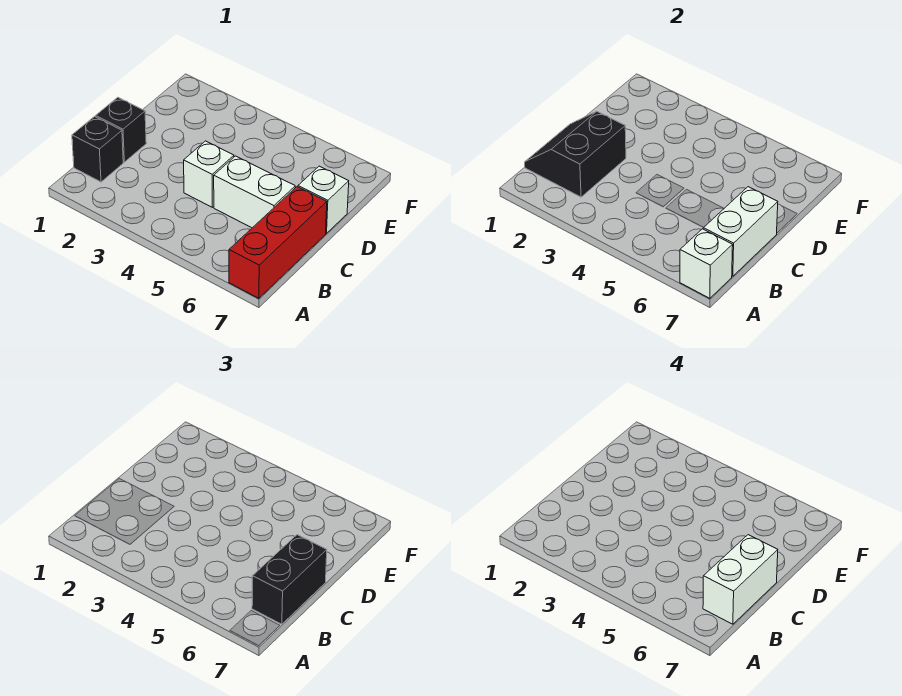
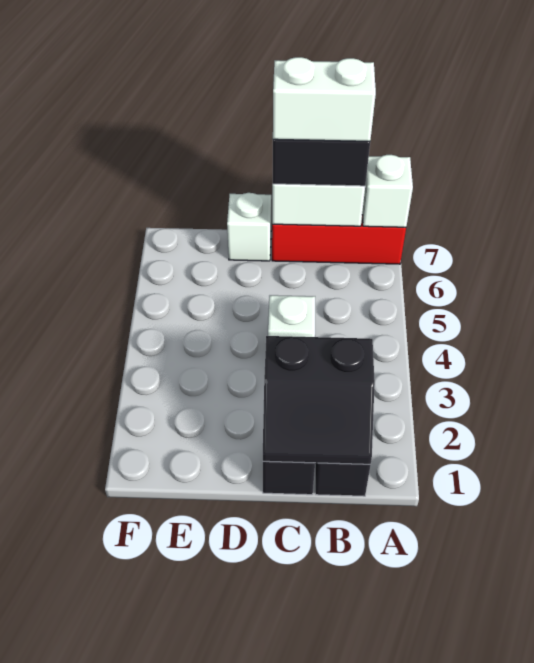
white brick C5:C6 level 1 -> none

